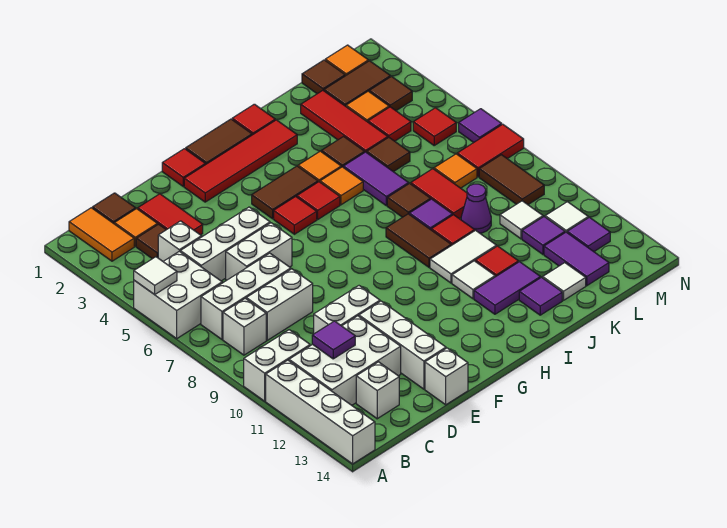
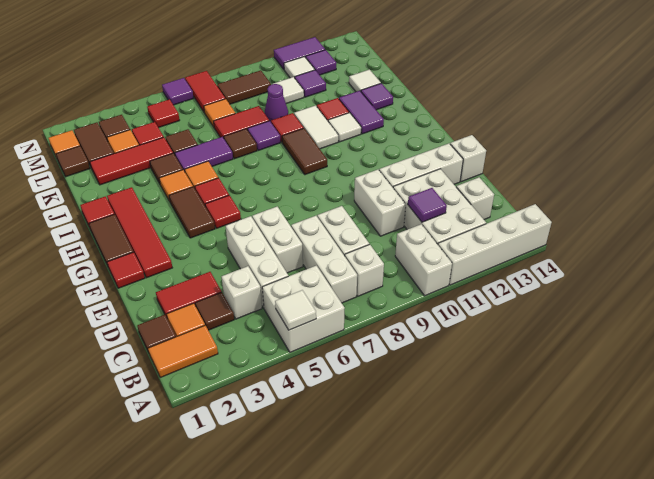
brown tile I8:I9 level 1 -> brown tile H9:I9 level 1
purple tile L12:L13 level 1 -> purple tile N11:N12 level 1

